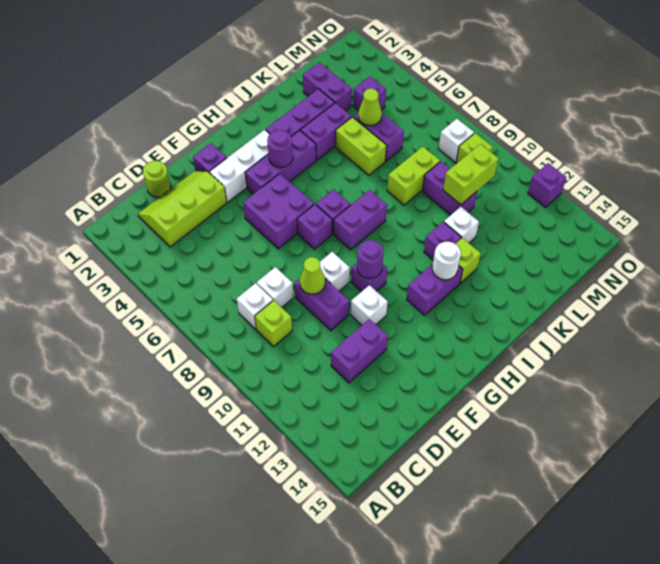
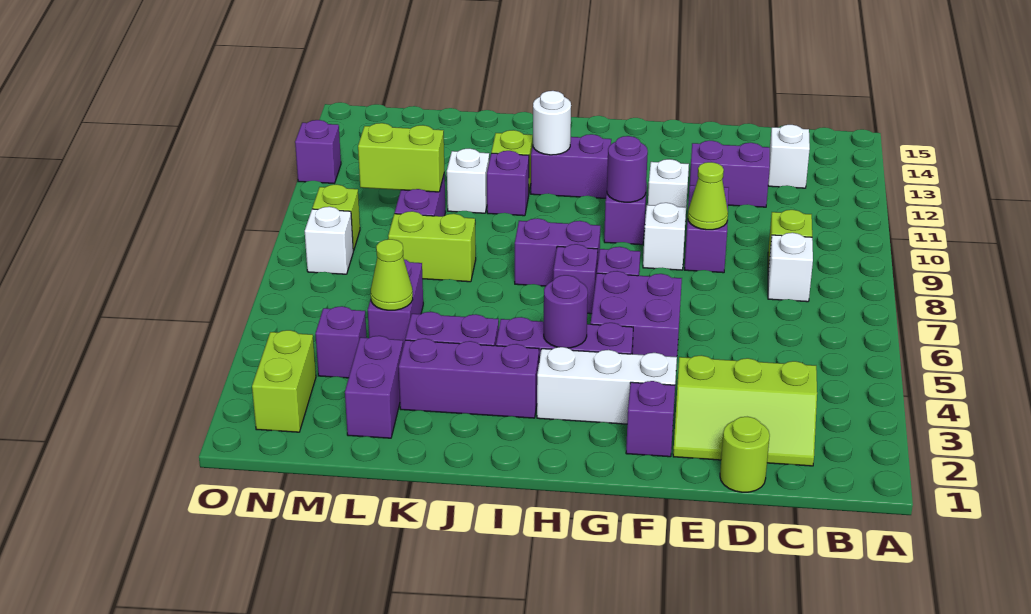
white brick D8 level 1 -> white brick C13 level 1
lime brick K5:K6 level 1 -> lime brick N2:N3 level 1

